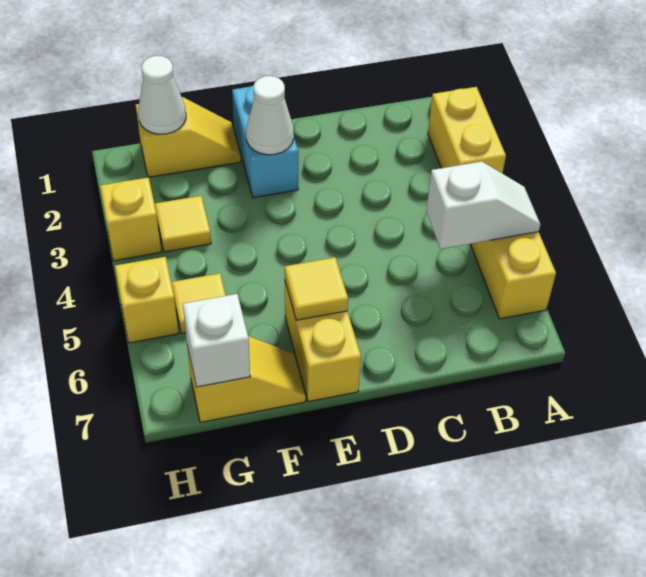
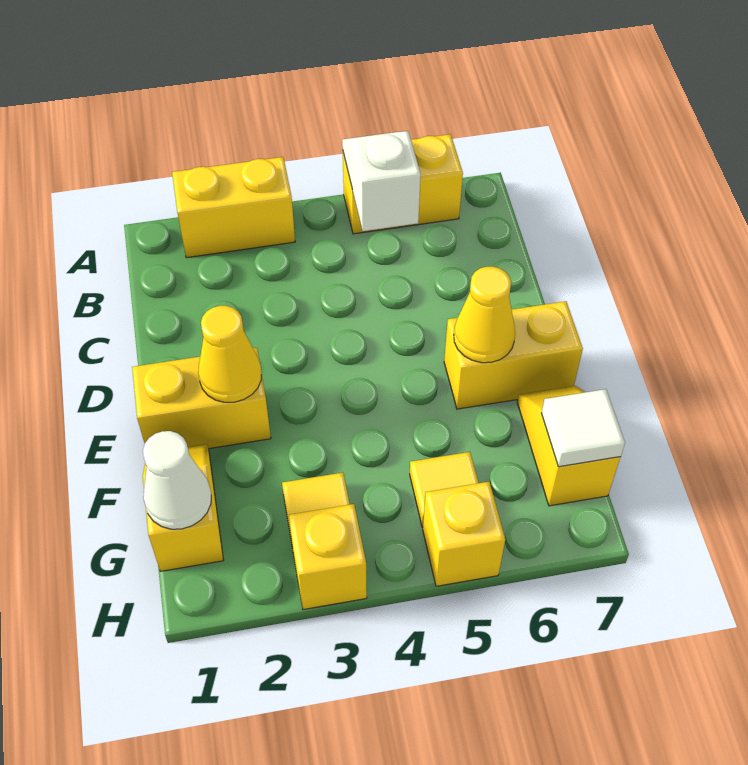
cyan brick E1:E2 level 1 -> yellow brick E1:E2 level 1
white cone E2 level 2 -> yellow cone E2 level 2
yellow tile E6 level 2 -> yellow cone E6 level 2
white brick G7 level 2 -> white tile G7 level 2

